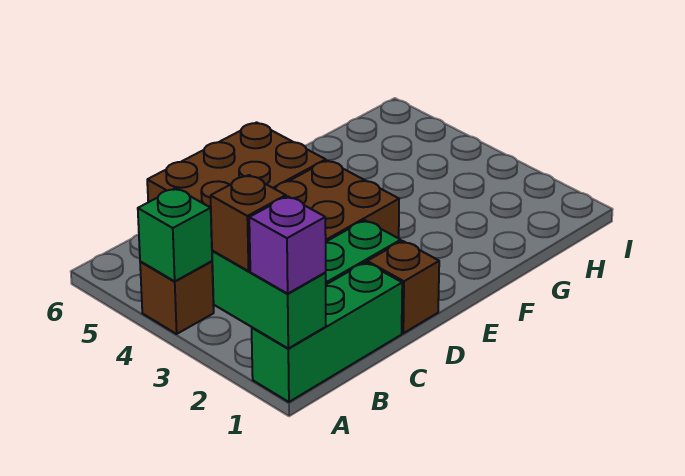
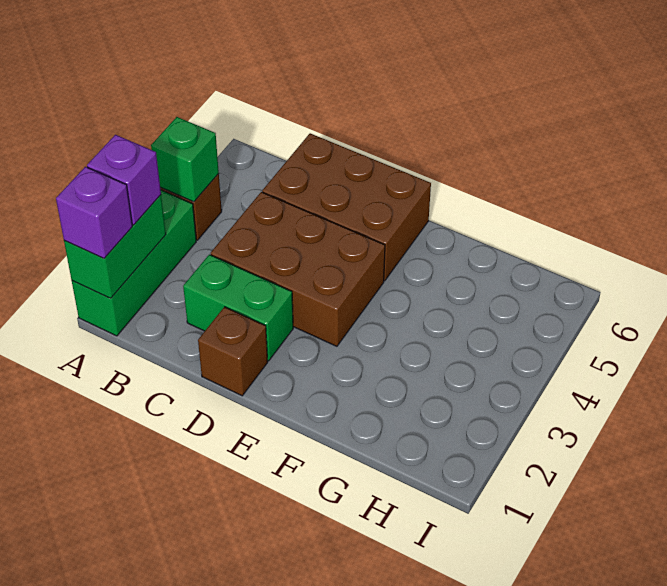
green brick A1:C1 level 1 -> green brick A1:A3 level 1
brown brick A2 level 3 -> purple brick A2 level 3

